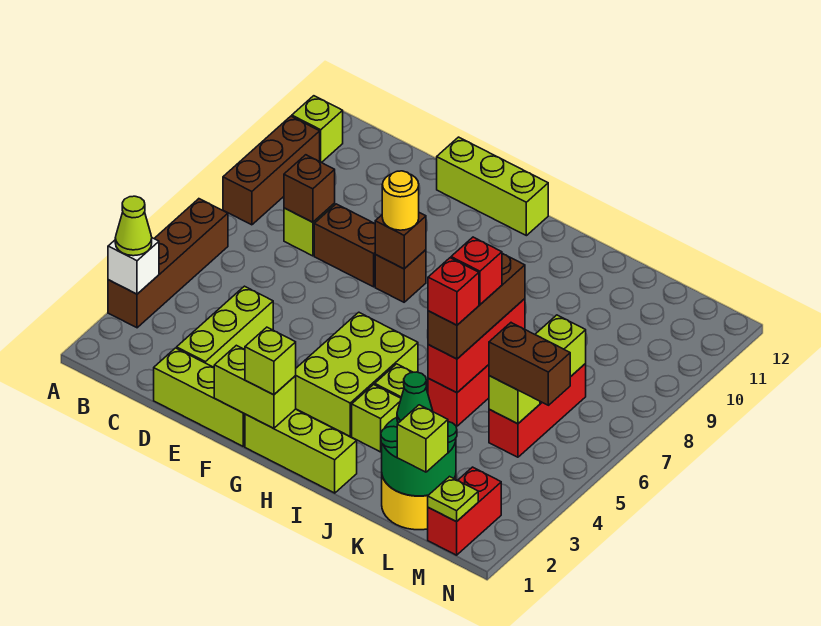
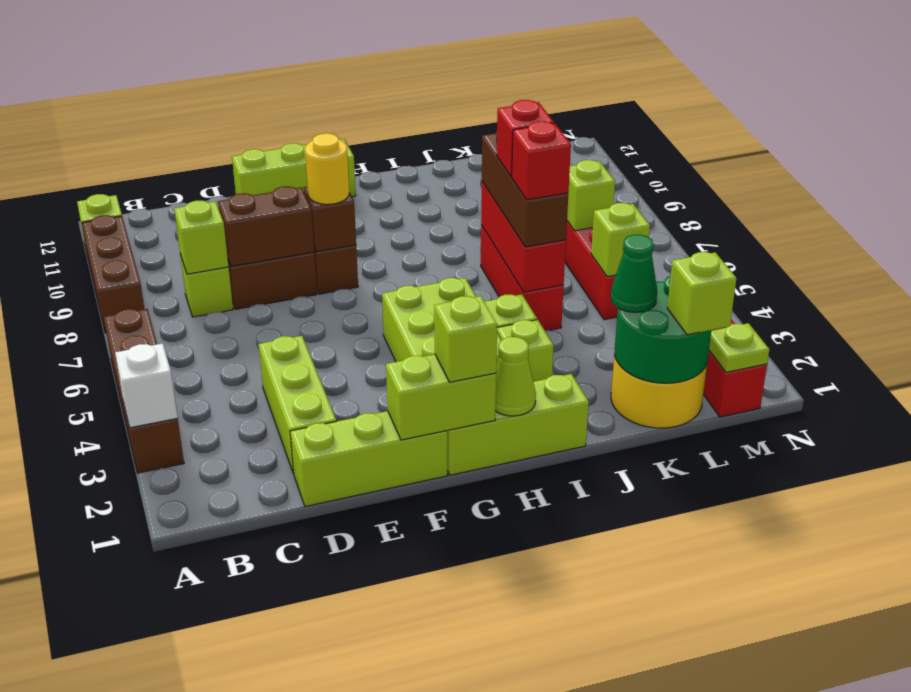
lime cone A3 level 3 -> lime cone H1 level 2
brown brick C8 level 2 -> lime brick C8 level 2
brown brick L5:M5 level 3 -> brown brick D8:E8 level 2

